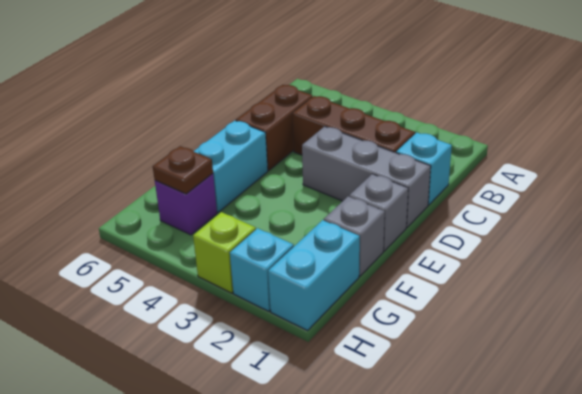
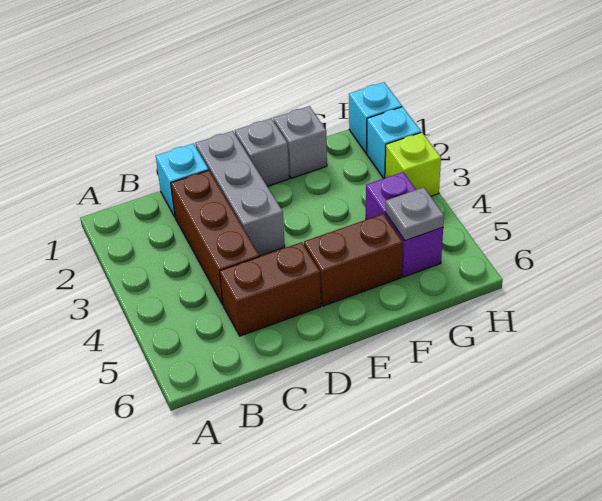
cyan brick E5:F5 level 1 -> brown brick E5:F5 level 1
cyan brick G1:H1 level 1 -> cyan brick H1 level 1
purple brick G5 level 1 -> purple brick G4:G5 level 1
brown plate G5 level 2 -> grey plate G5 level 2

